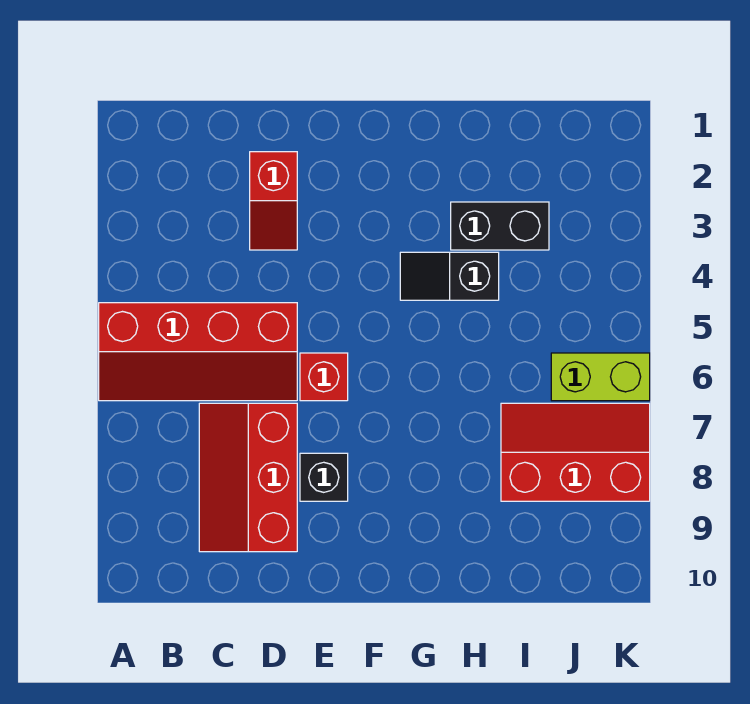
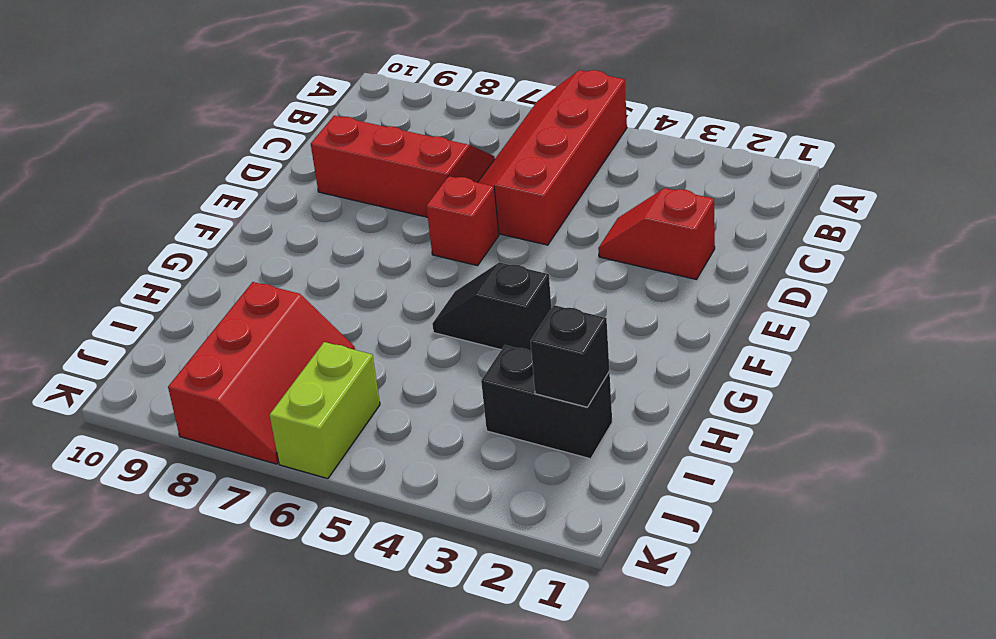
black brick E8 level 1 -> black brick I2 level 2
black slope G4:H4 level 1 top H -> black slope G4:G5 level 1 top 4
black brick H3:I3 level 1 -> black brick I2:I3 level 1

